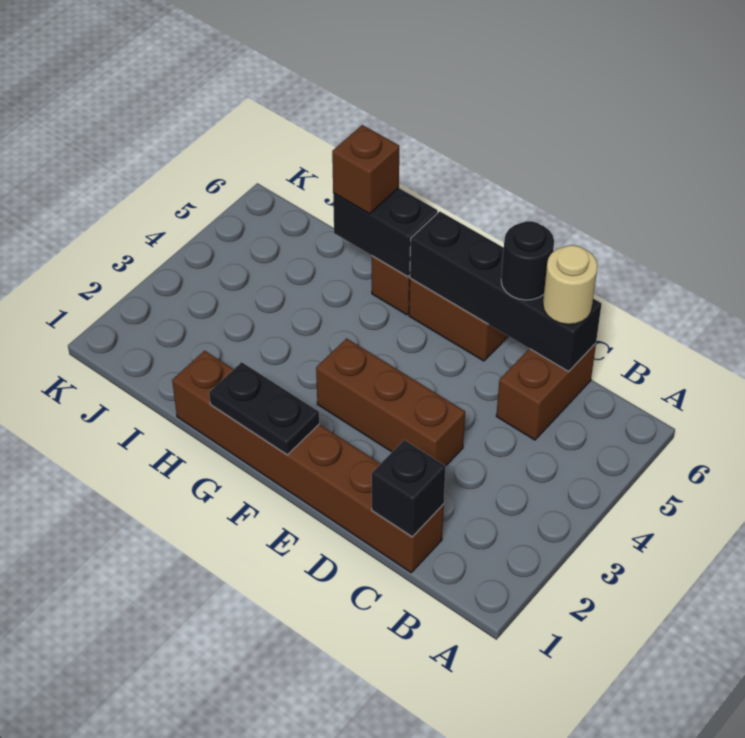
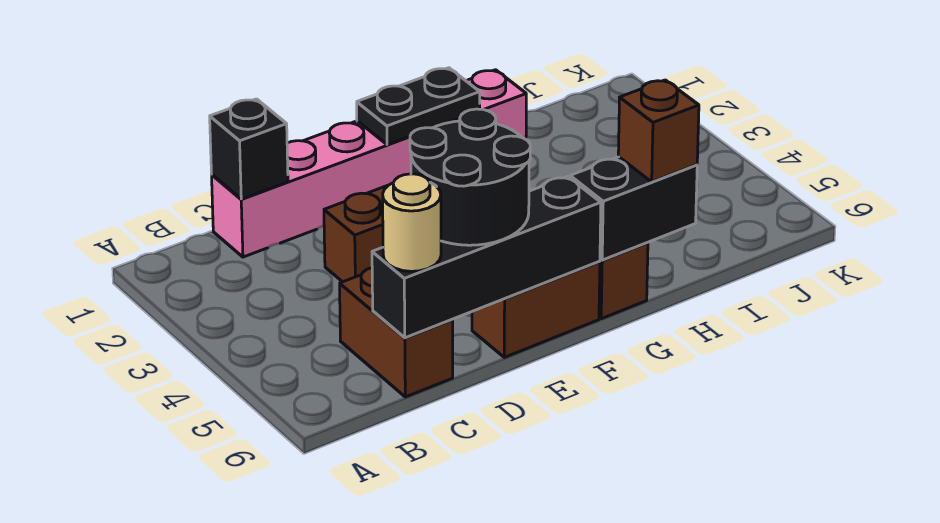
brown brick C1:H1 level 1 -> pink brick C1:H1 level 1
black round brick D6 level 3 -> black round brick D5:E6 level 3

